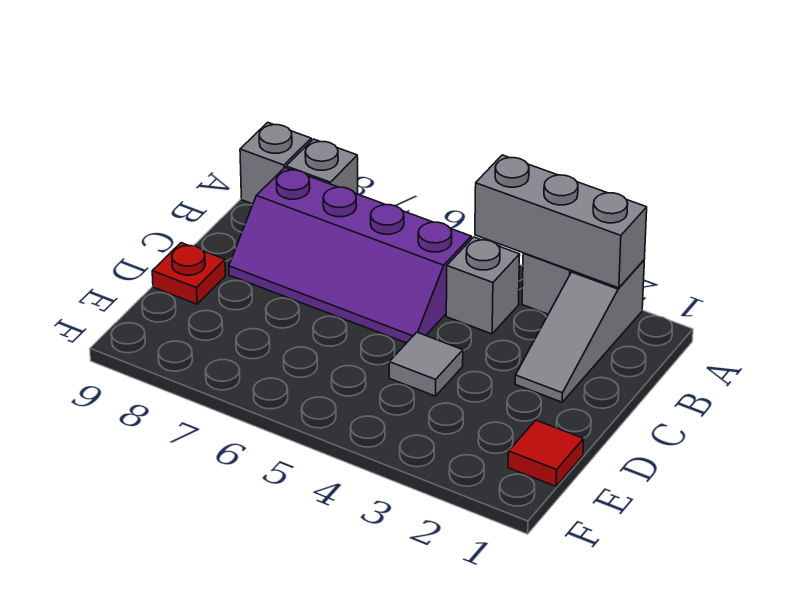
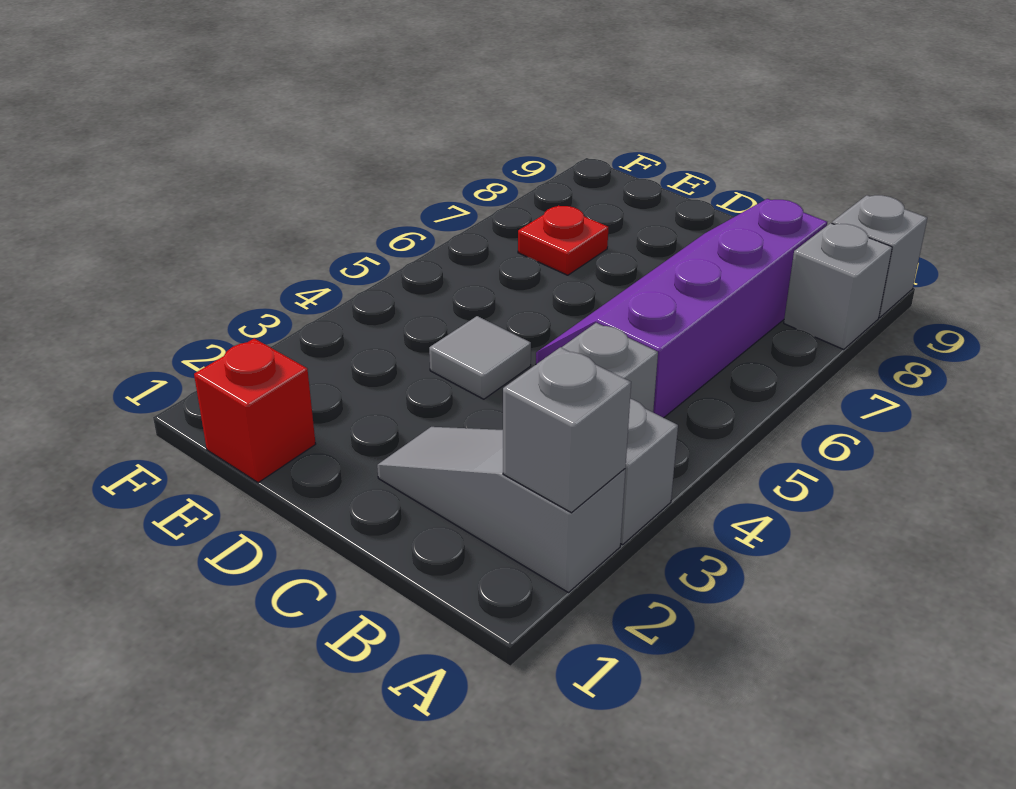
grey brick A2:A4 level 2 -> grey brick A2 level 2
red plate D9 level 1 -> red plate E7 level 1
red tile E1 level 1 -> red brick E1 level 1

